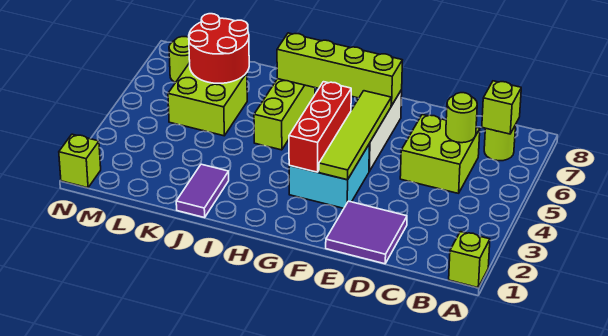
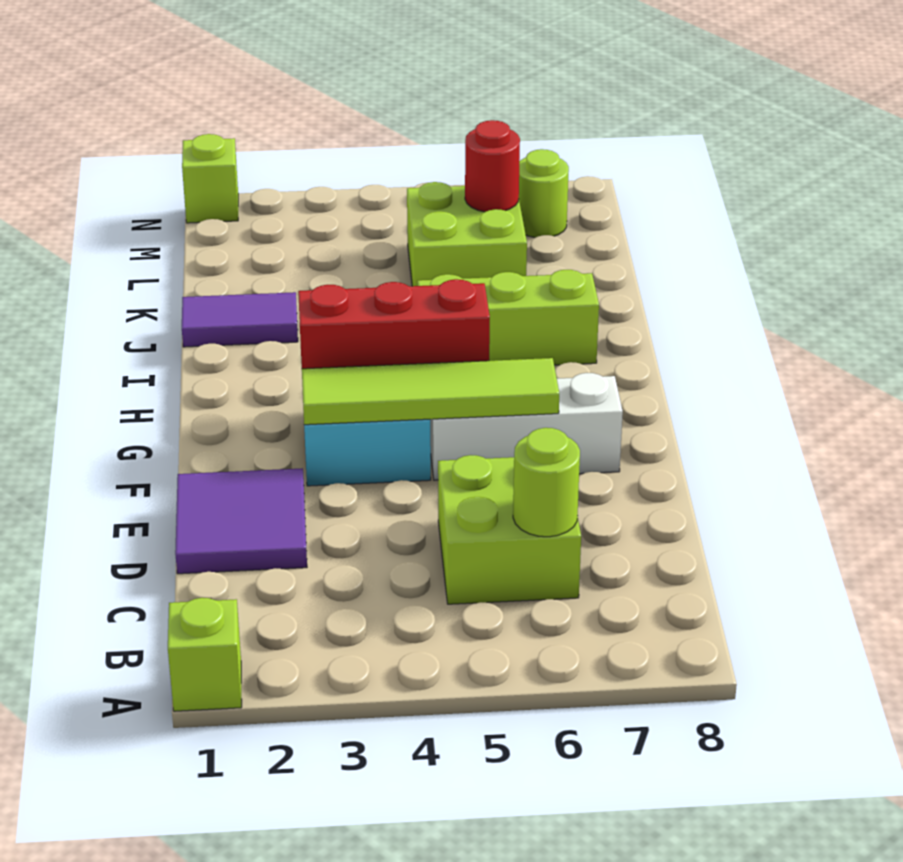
lime round brick B7 level 1 -> none
lime brick B7 level 2 -> none
lime brick F7:I7 level 2 -> none
red round brick K6:L7 level 2 -> red round brick L6 level 2

